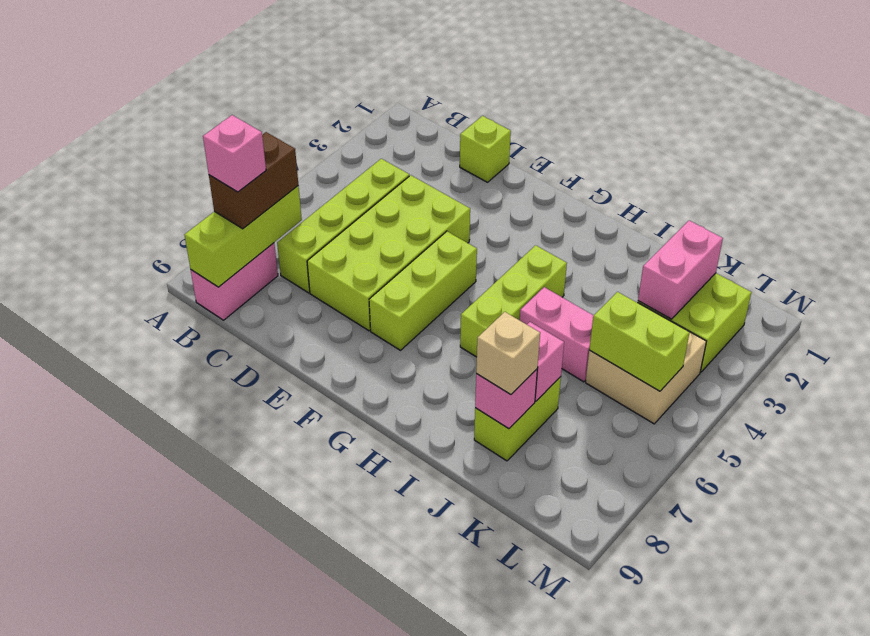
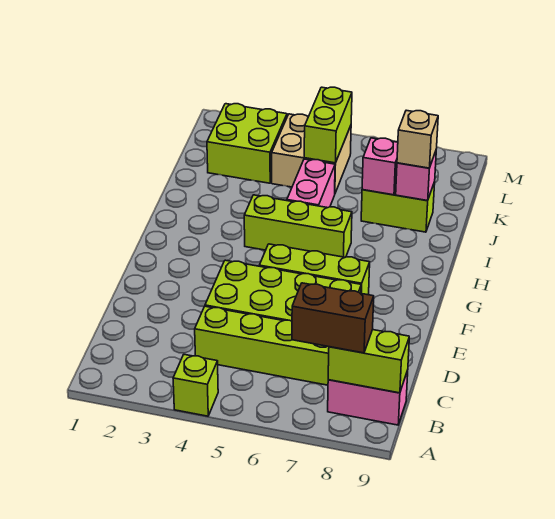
lime brick B7:B9 level 2 -> lime brick B8:B9 level 2
pink brick B8 level 4 -> none
lime brick D1 level 1 -> lime brick A4 level 1
pink brick K2:K3 level 2 -> none

